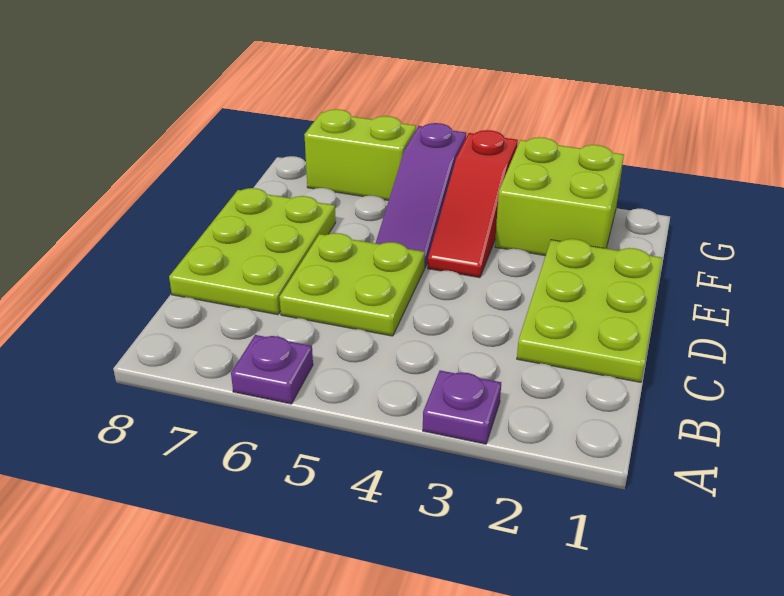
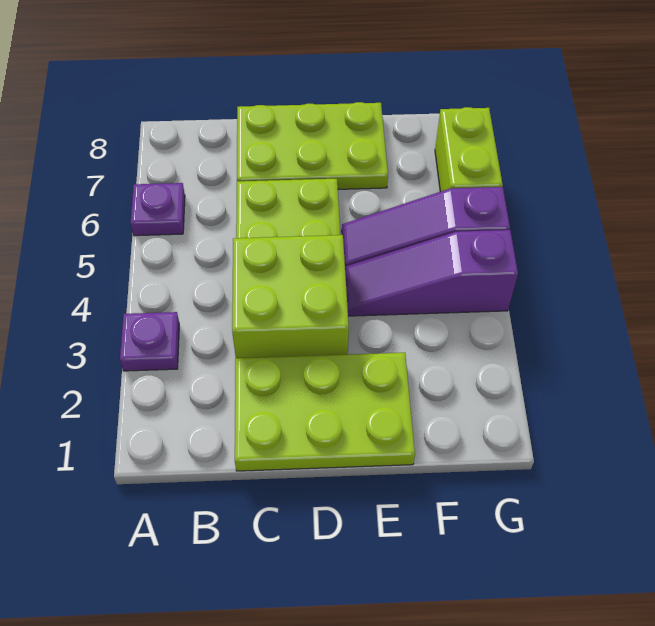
red slope E4:G4 level 1 top G -> purple slope E4:G4 level 1 top G
lime brick F2:G3 level 1 -> lime brick C3:D4 level 1

